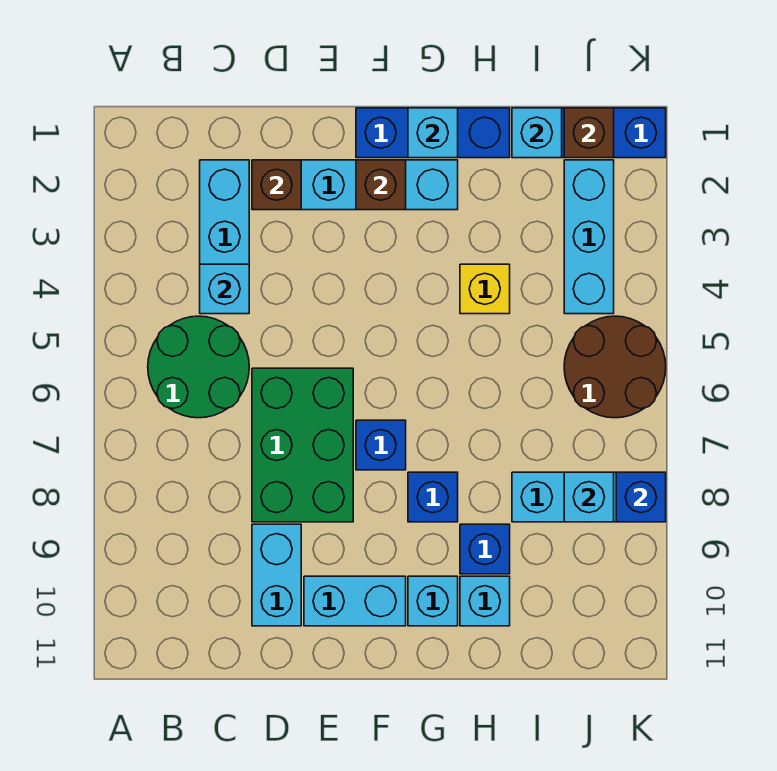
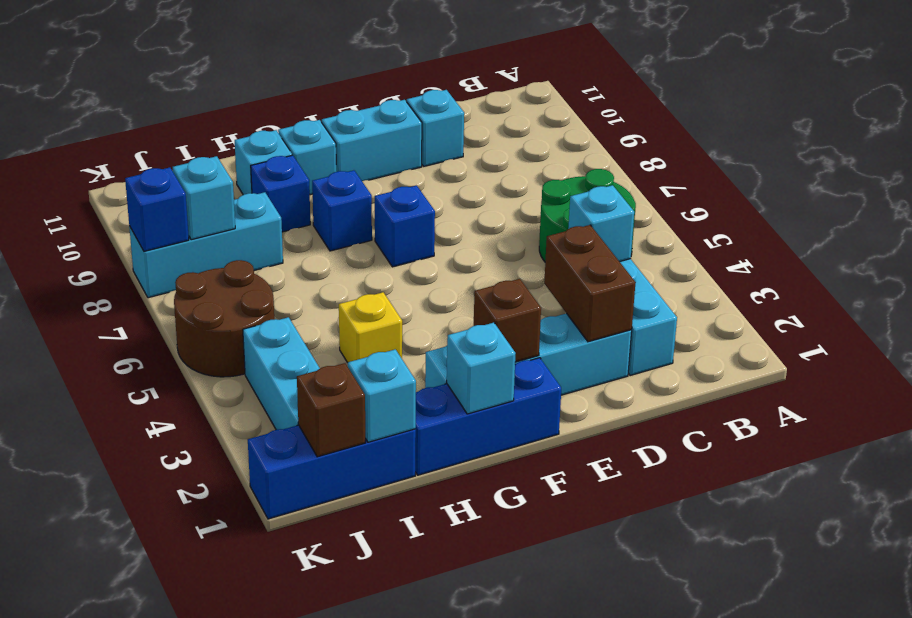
brown brick D2 level 2 -> brown brick D2:D3 level 2
green brick D6:E8 level 1 -> none
cyan brick D9:D10 level 1 -> cyan brick D10 level 1

